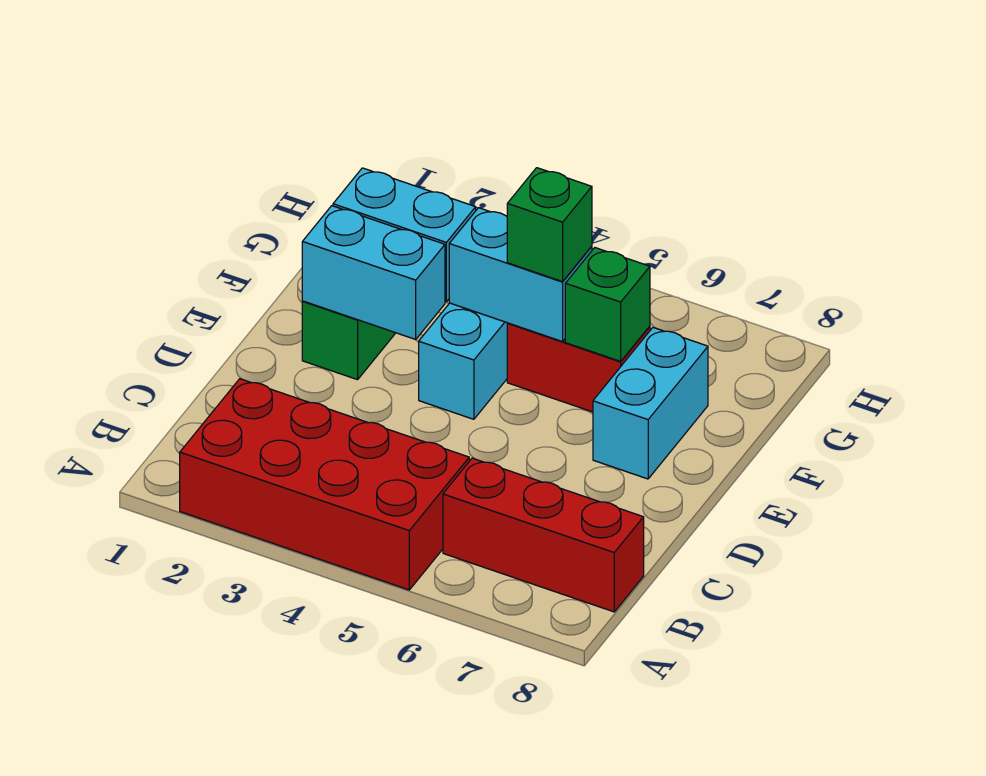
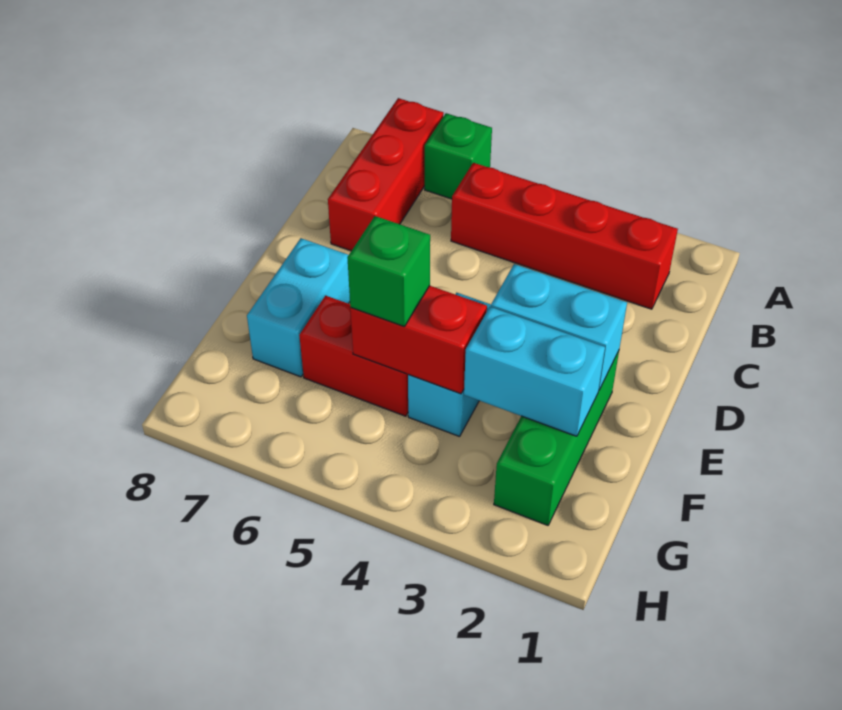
red brick A2:B5 level 1 -> red brick B2:B5 level 1
red brick B6:B8 level 1 -> red brick A7:C7 level 1
cyan brick F4:F5 level 2 -> red brick F4:F5 level 2
green brick F6 level 2 -> green brick A6 level 1

